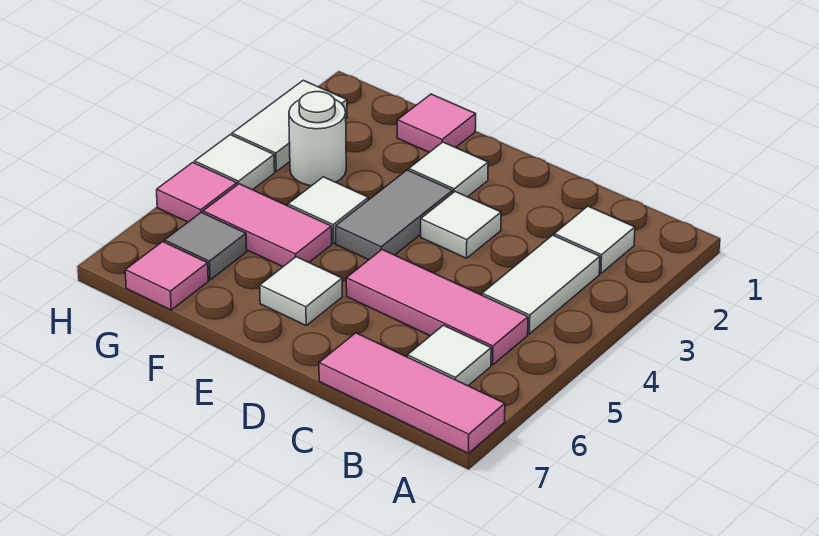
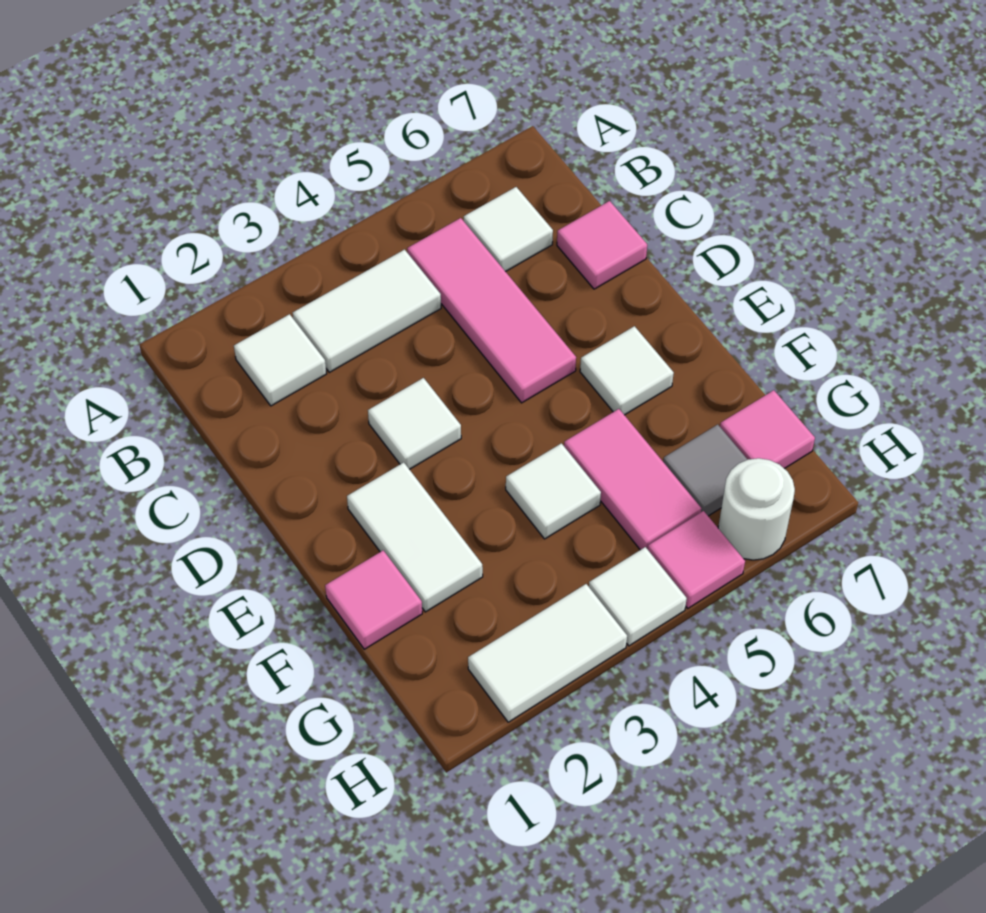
pink tile A7:C7 level 1 -> pink tile C7 level 1
white tile E2 level 1 -> white tile E2:F2 level 1
grey tile E3:E4 level 1 -> none
white round brick G3 level 1 -> white round brick H6 level 1

